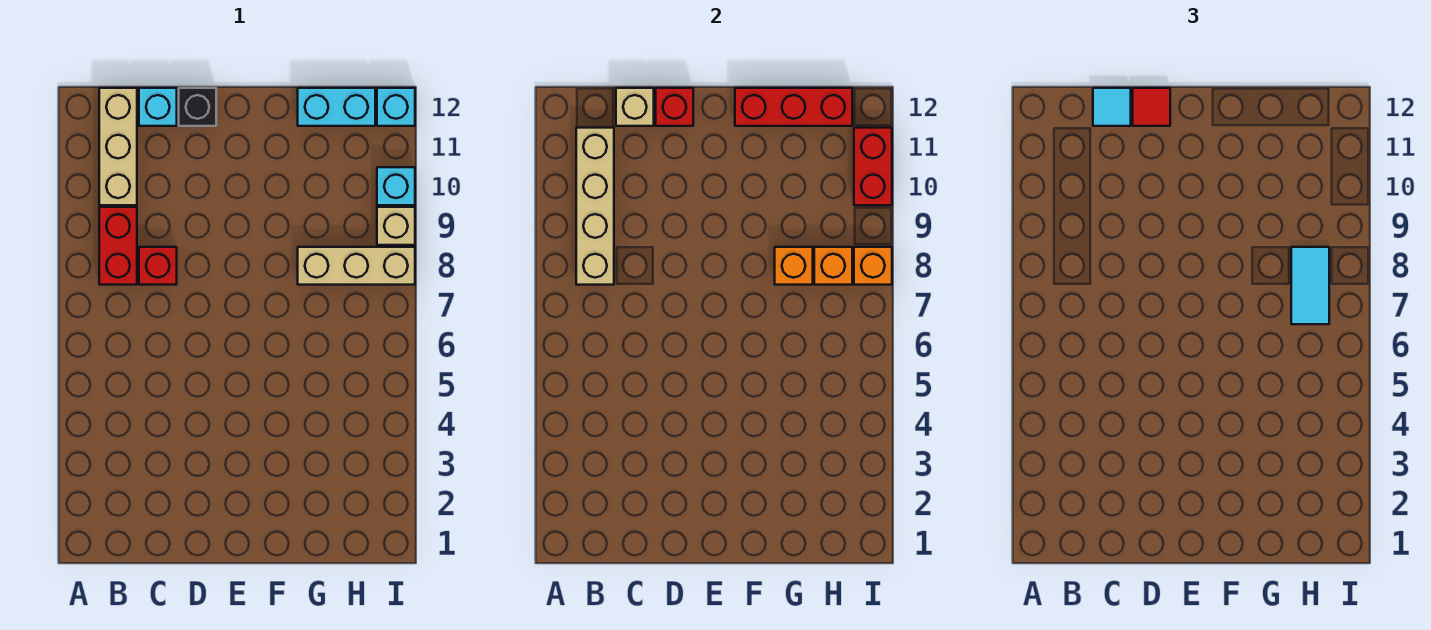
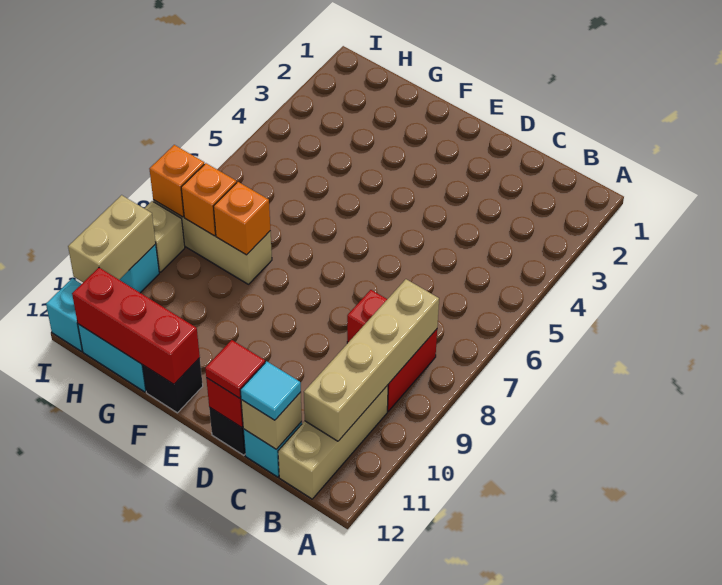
none -> black brick F12 level 1
cyan tile H7:H8 level 3 -> none
red brick I10:I11 level 2 -> tan brick I10:I11 level 2

